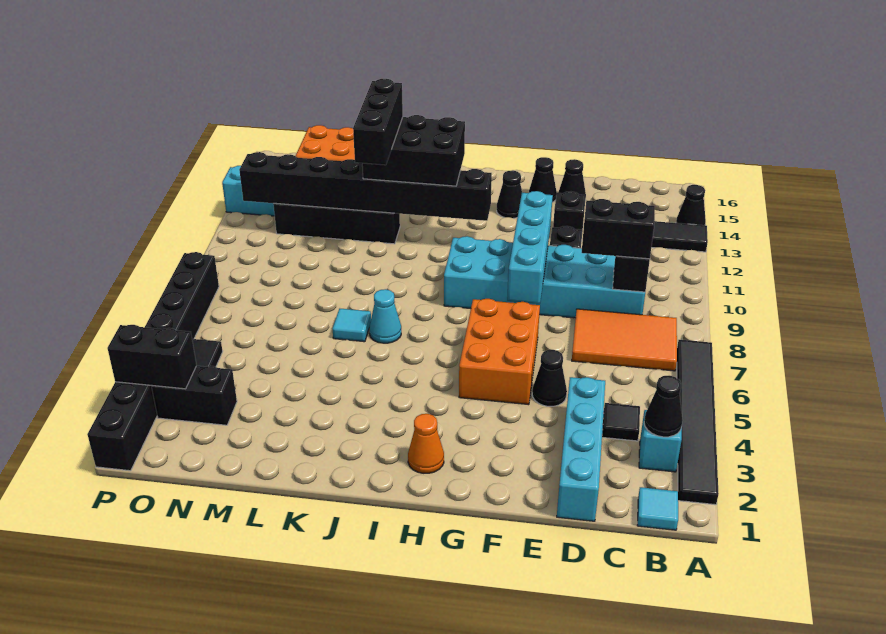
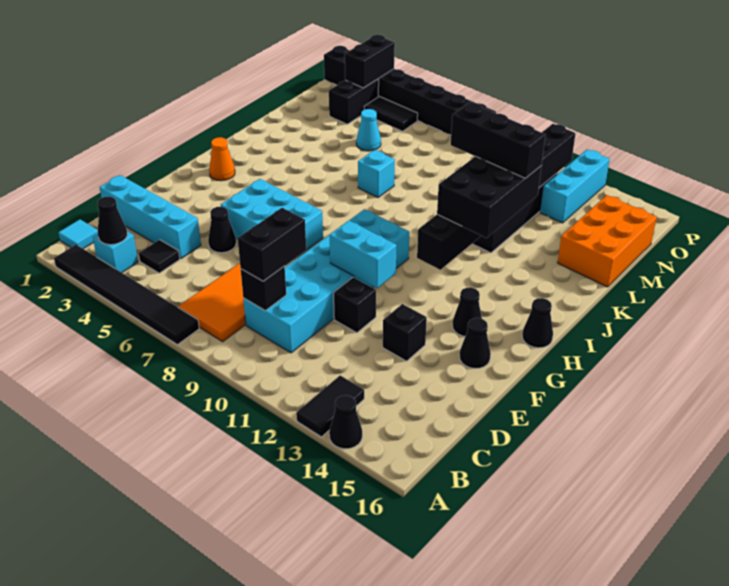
black cone E15 level 1 -> black cone H16 level 1
orange brick F5:G7 level 1 -> cyan brick F5:G7 level 1
cyan brick F8:F11 level 2 -> cyan brick F10:F11 level 2
cyan cone J7 level 1 -> cyan cone M5 level 1
cyan tile K7 level 1 -> cyan brick K7 level 1

